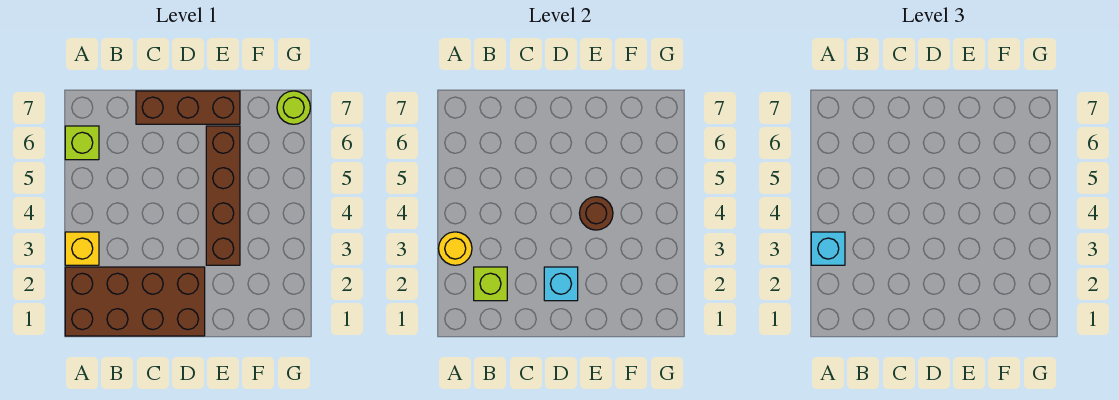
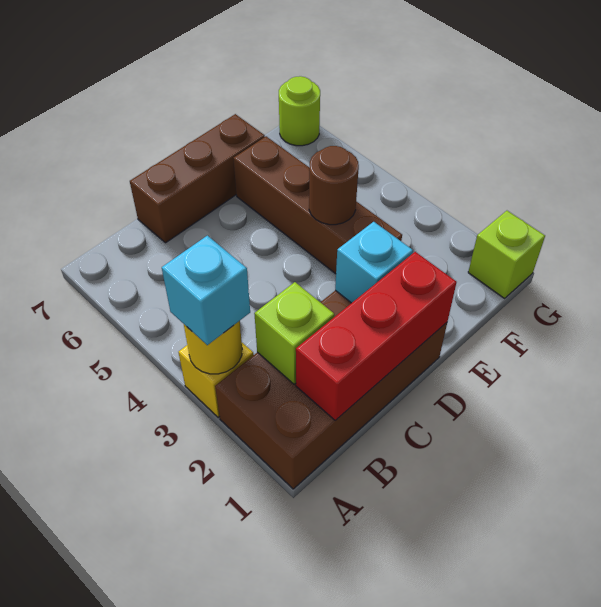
lime brick A6 level 1 -> lime brick G1 level 1
none -> red brick B1:D1 level 2

